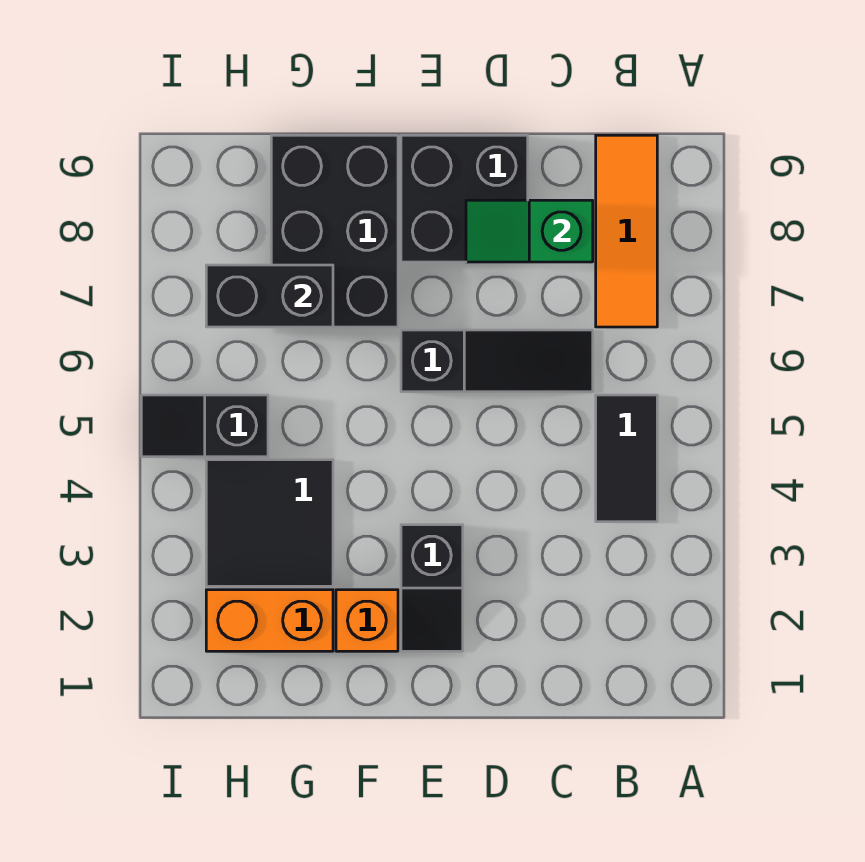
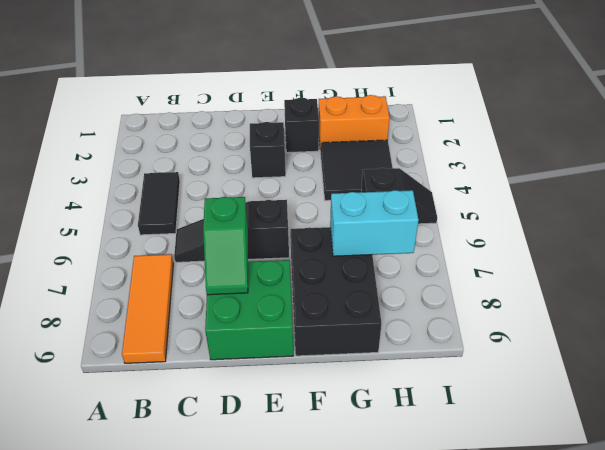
green slope C8:D8 level 2 top C -> green slope D7:D8 level 2 top 7
black brick D8:E9 level 1 -> green brick D8:E9 level 1
orange brick F2 level 1 -> black brick F2 level 1
black brick G7:H7 level 2 -> cyan brick G7:H7 level 2

